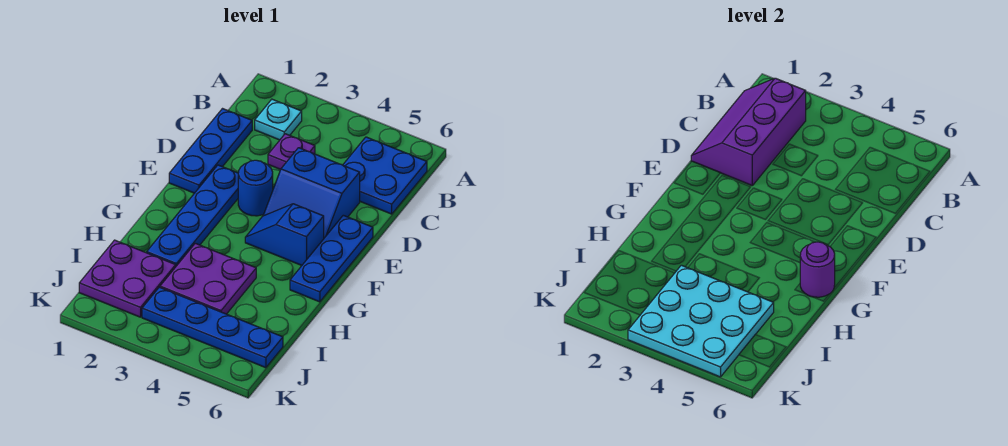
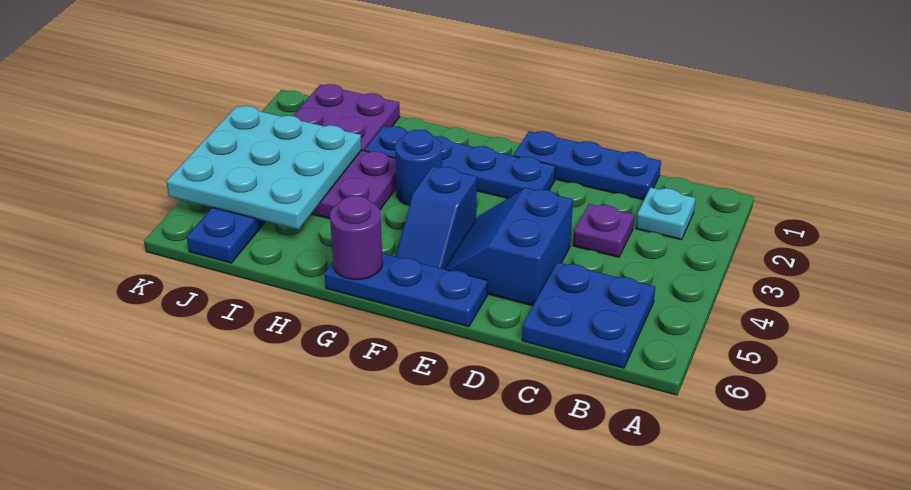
purple slope B1:D2 level 2 top 2 -> none
blue round brick E3 level 1 -> blue round brick G3 level 1
blue slope F4:F5 level 1 top 5 -> blue slope F4:F5 level 1 top 4

